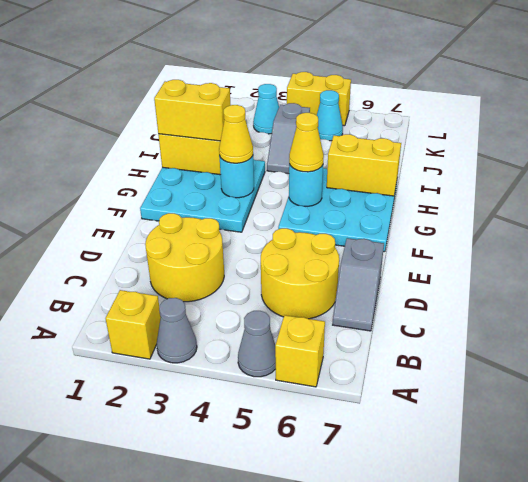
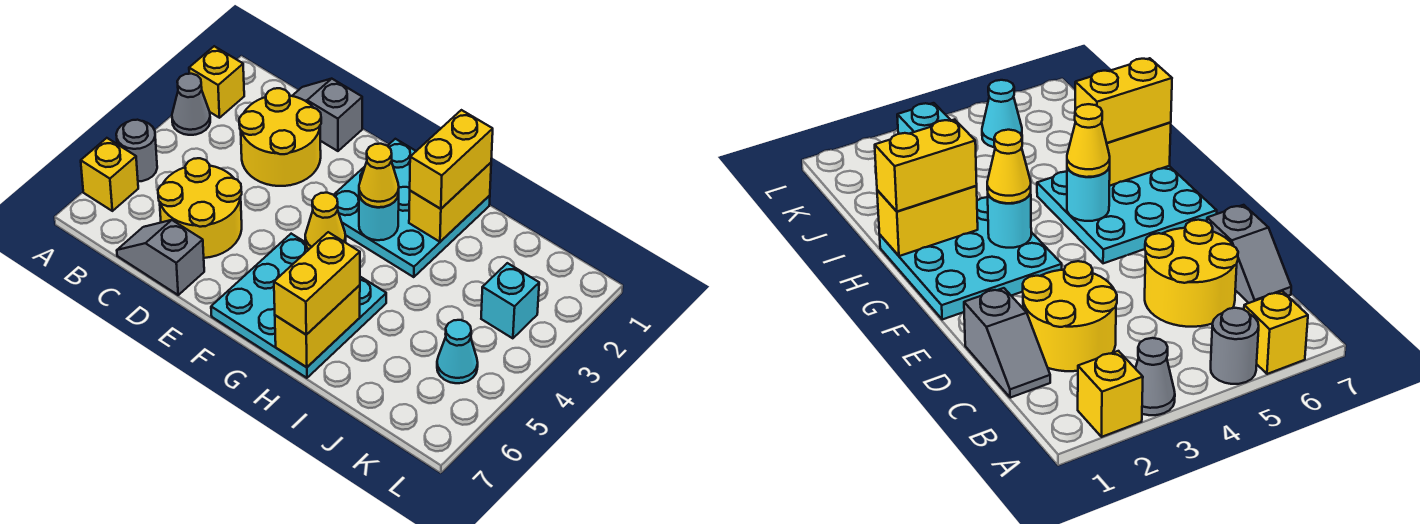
grey cone A5 level 1 -> grey round brick A5 level 1
grey slope I4:J4 level 1 top J -> grey slope C1:D1 level 1 top D
cyan cone K3 level 1 -> cyan brick K3 level 1
yellow brick L4:L5 level 1 -> yellow brick H6:H7 level 3

